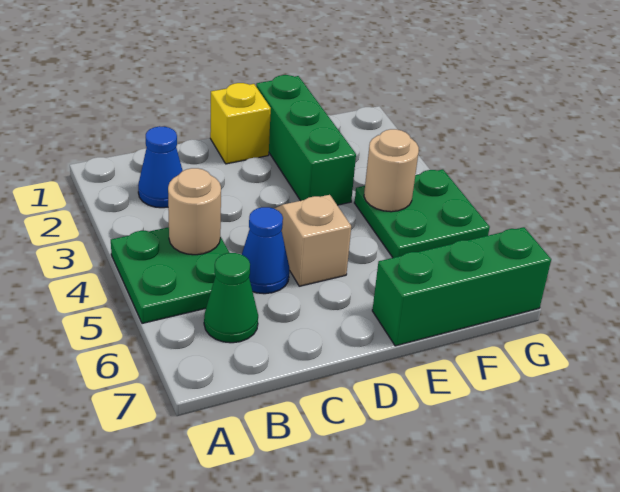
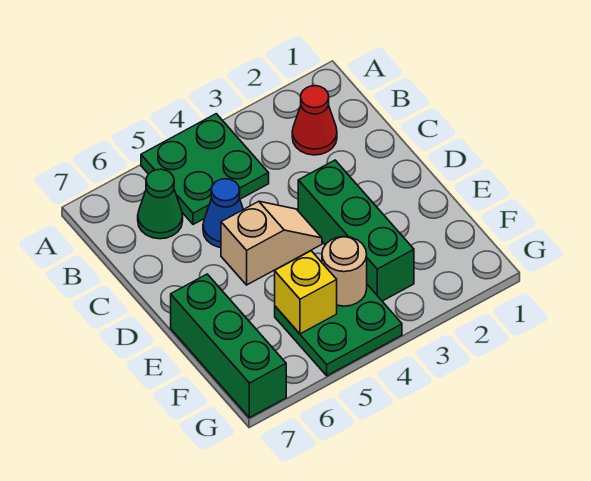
blue cone B2 level 1 -> red cone B2 level 1
tan round brick B4 level 2 -> none
yellow brick D1 level 1 -> yellow brick F5 level 2
green brick E1:E3 level 1 -> green brick D3:F3 level 1

